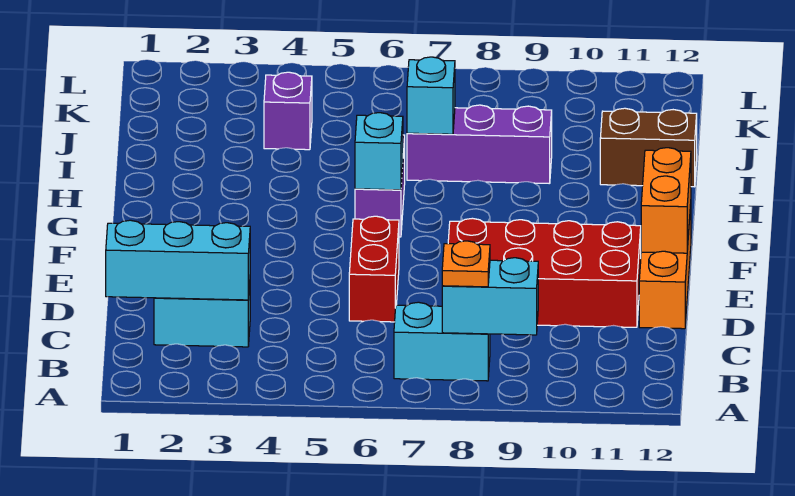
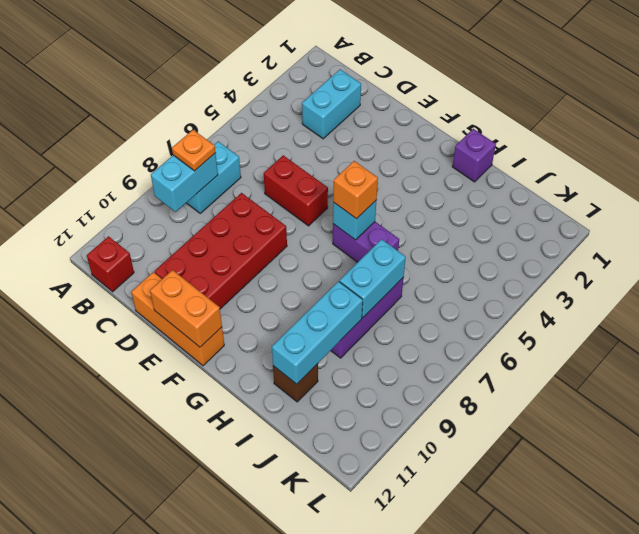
none -> red brick B12 level 1
cyan brick C1:C3 level 2 -> cyan brick I9:I11 level 2
none -> orange brick G6 level 3
cyan brick I7 level 2 -> cyan brick I7:I8 level 2
brown brick I11:I12 level 1 -> brown brick I11 level 1
purple brick J4 level 1 -> purple brick H1 level 1

